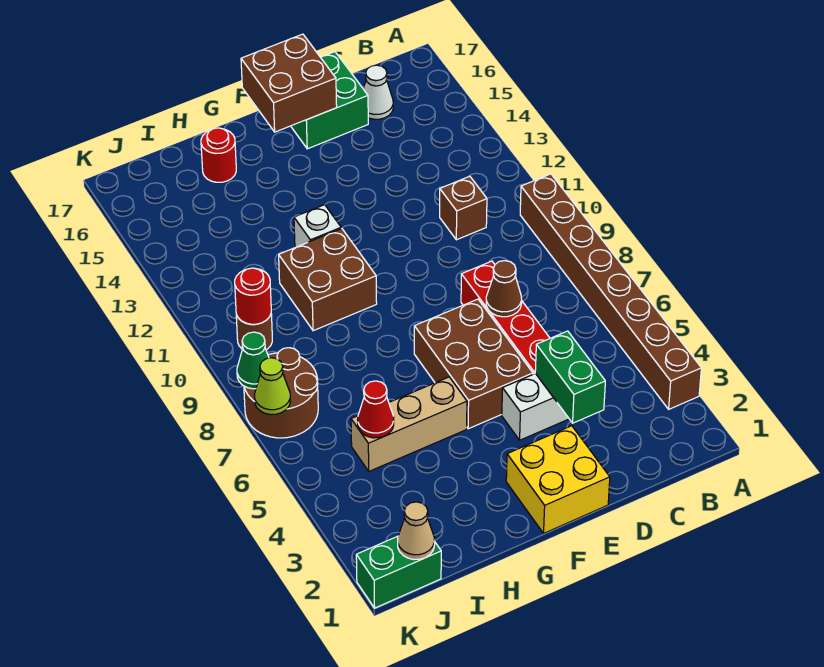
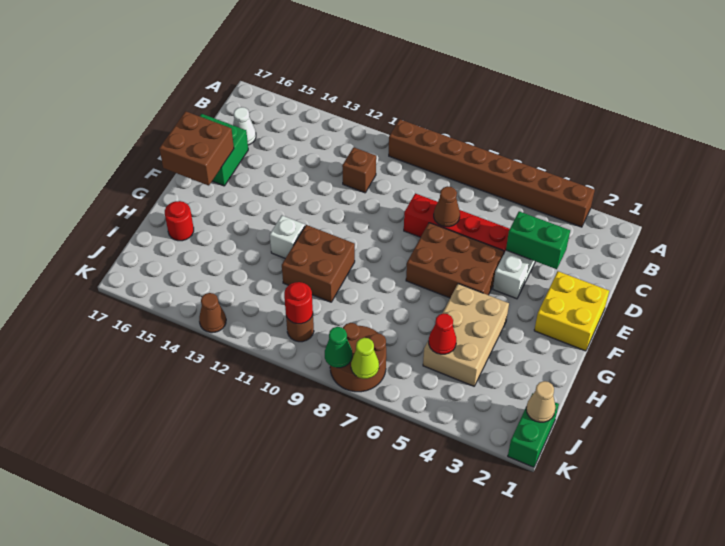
tan brick G5:I5 level 1 -> tan brick G4:I5 level 1
none -> brown cone K13 level 1

